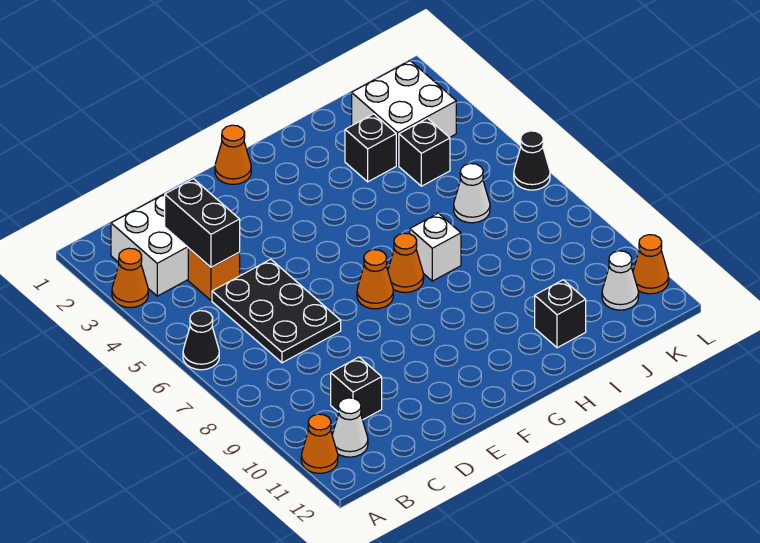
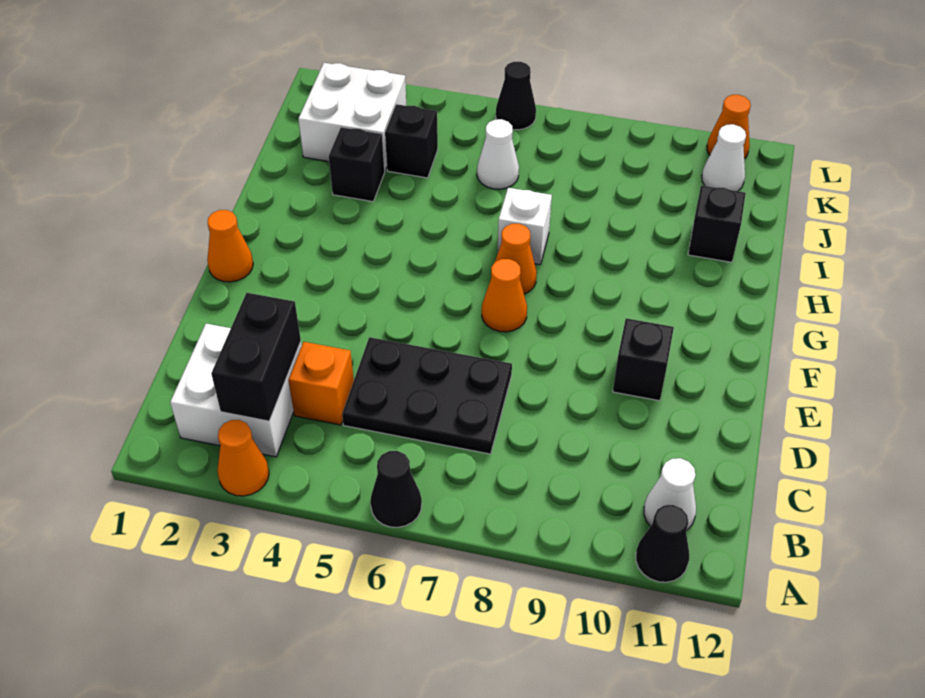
orange cone A11 level 1 -> black cone A11 level 1
black brick C3:C4 level 2 -> black brick B3:C3 level 2
black brick C10 level 1 -> black brick E10 level 1

